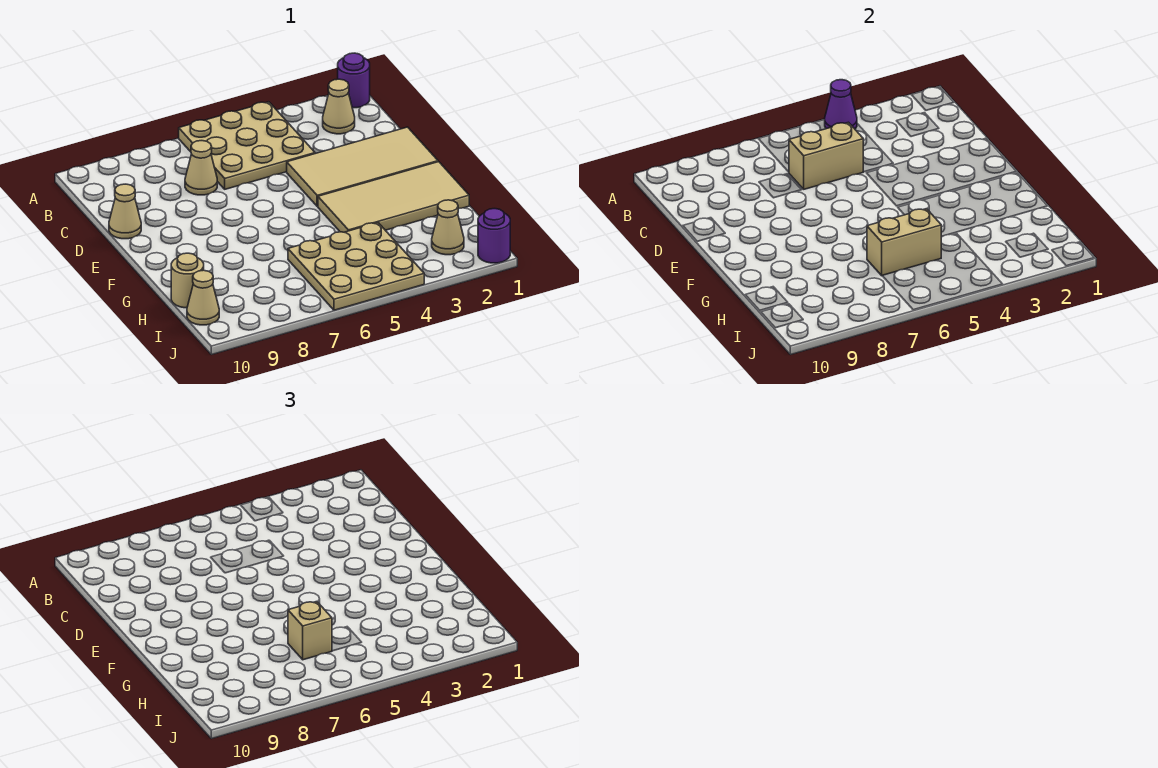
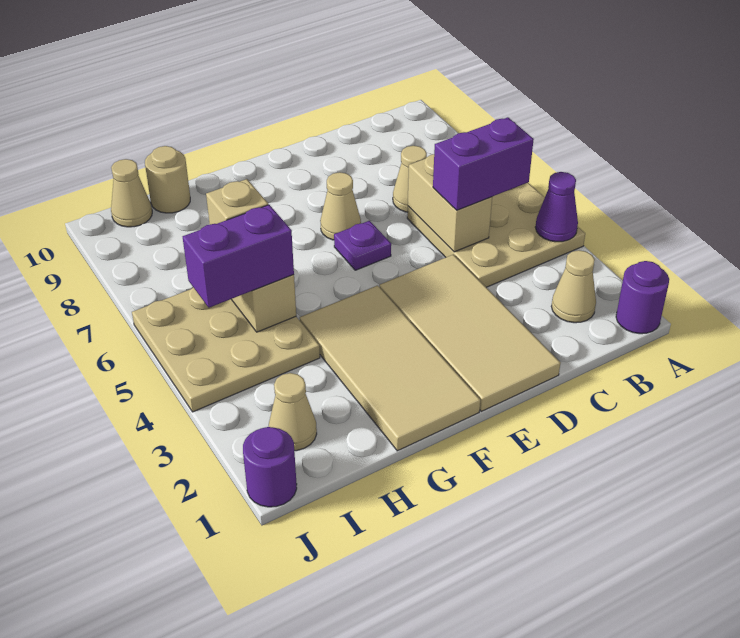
none -> purple brick B5:C5 level 3
tan cone D10 level 1 -> tan cone E7 level 1
none -> purple plate E6 level 1
none -> purple brick H5:I5 level 3

